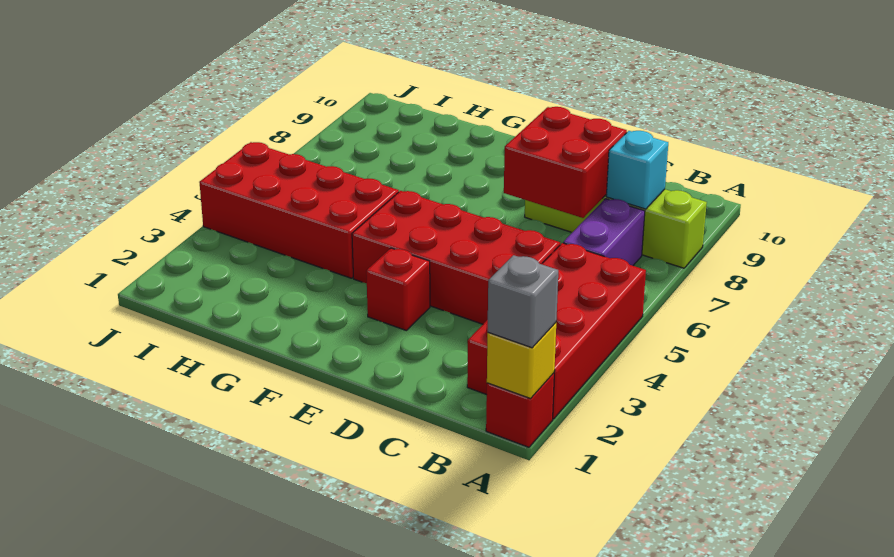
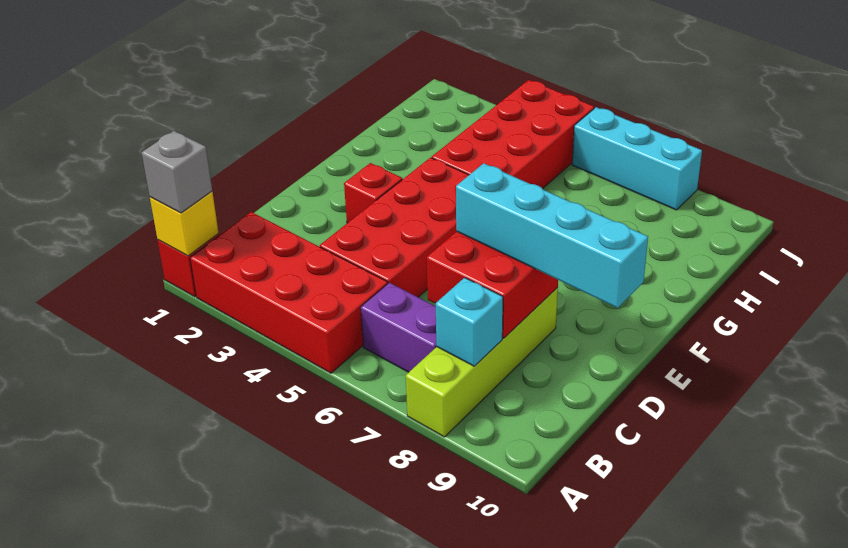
none -> cyan brick D7:D10 level 3
none -> cyan brick J6:J8 level 1

